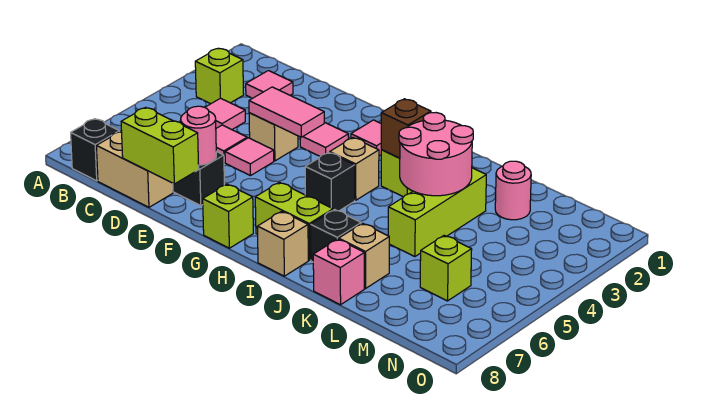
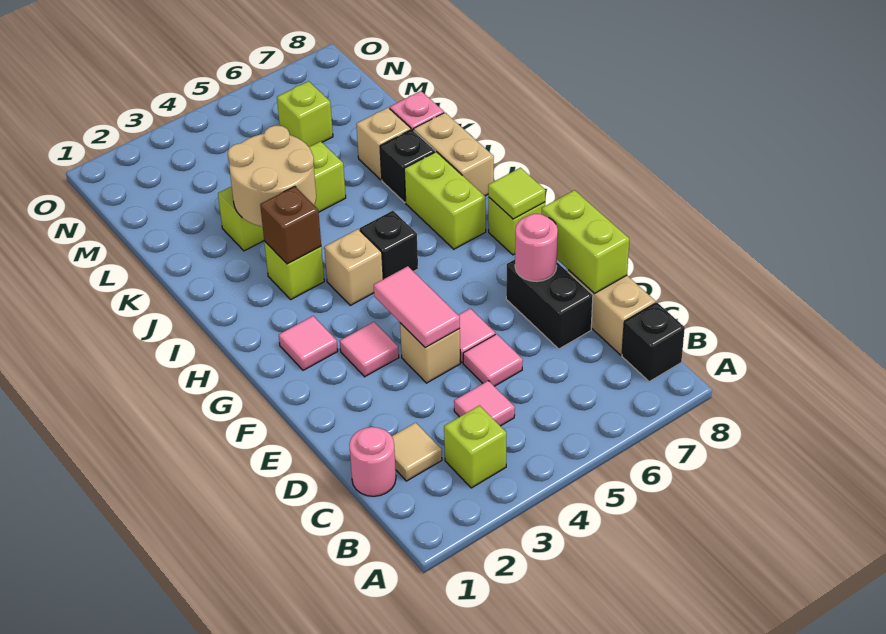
pink tile C2 level 1 -> tan tile C2 level 1
none -> lime tile G8 level 2
tan brick I8 level 1 -> tan brick I8:J8 level 1
pink round brick J3:K4 level 2 -> tan round brick J3:K4 level 2
pink round brick L2 level 1 -> pink round brick C1 level 1

